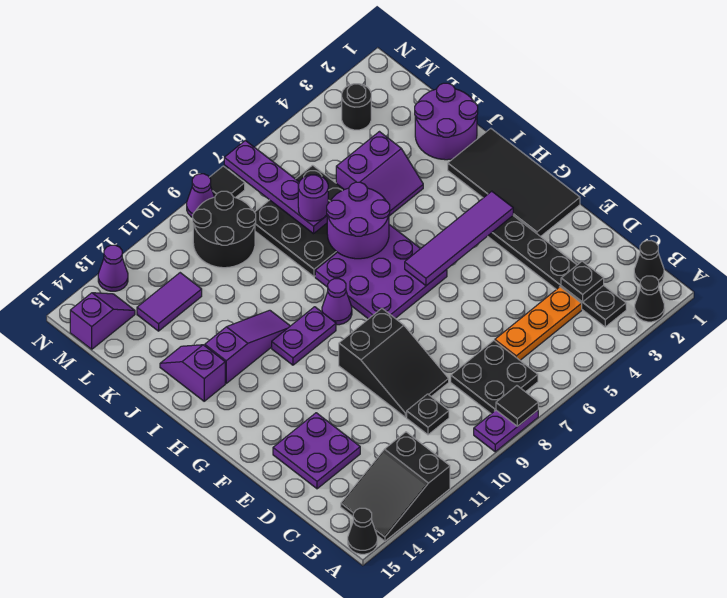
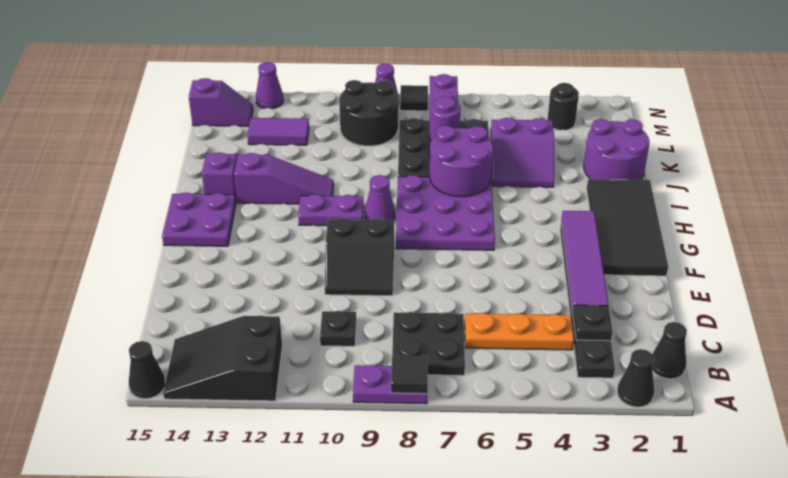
black slope D9:F10 level 1 top F -> black slope E9:F10 level 1 top F
purple plate D13:E14 level 1 -> purple plate G14:H15 level 1
purple tile G3:G6 level 2 -> purple tile D3:G3 level 2

